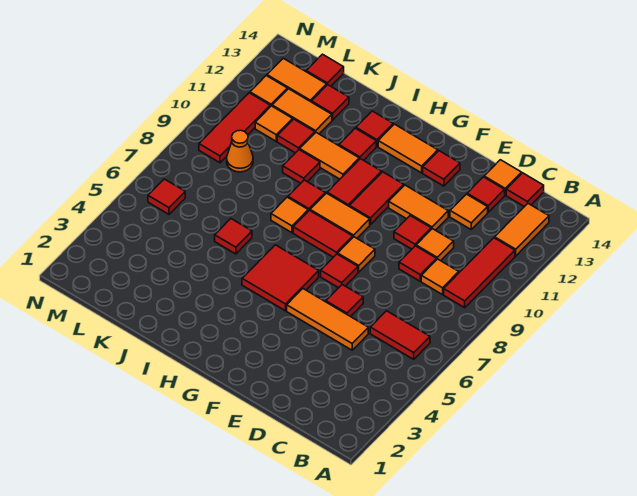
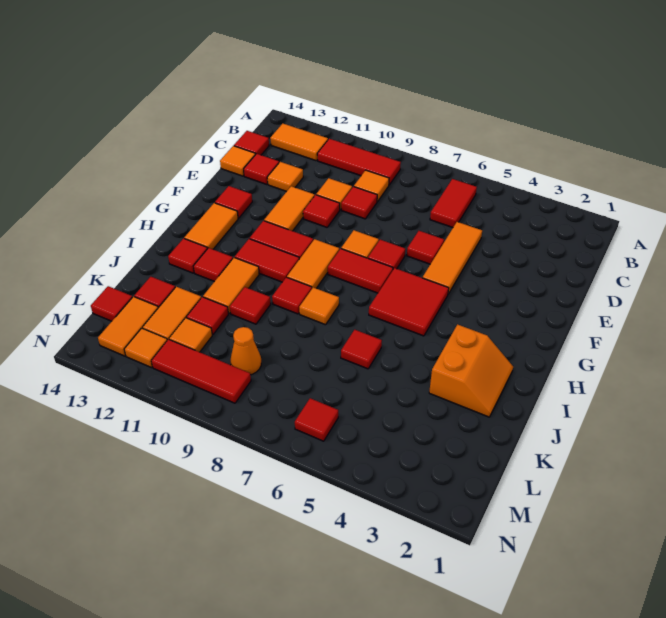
red tile G8:H8 level 1 -> red tile G7:G8 level 1
none -> orange slope I2:J3 level 1 top 3

